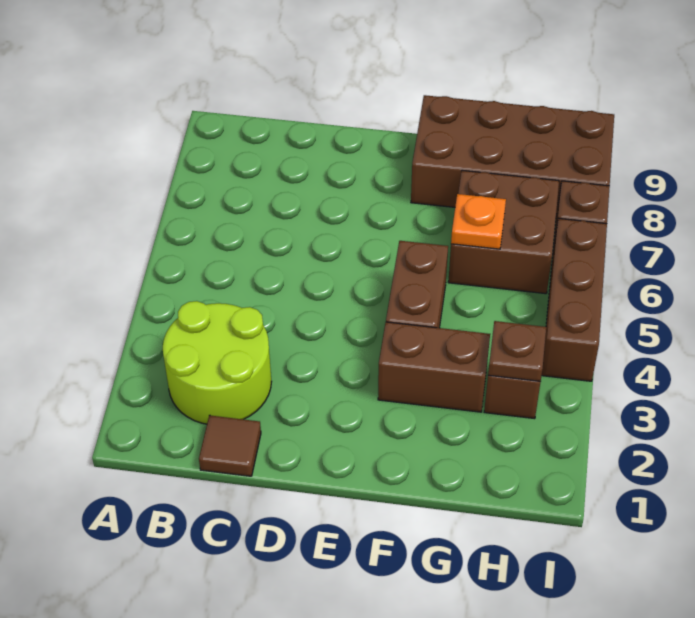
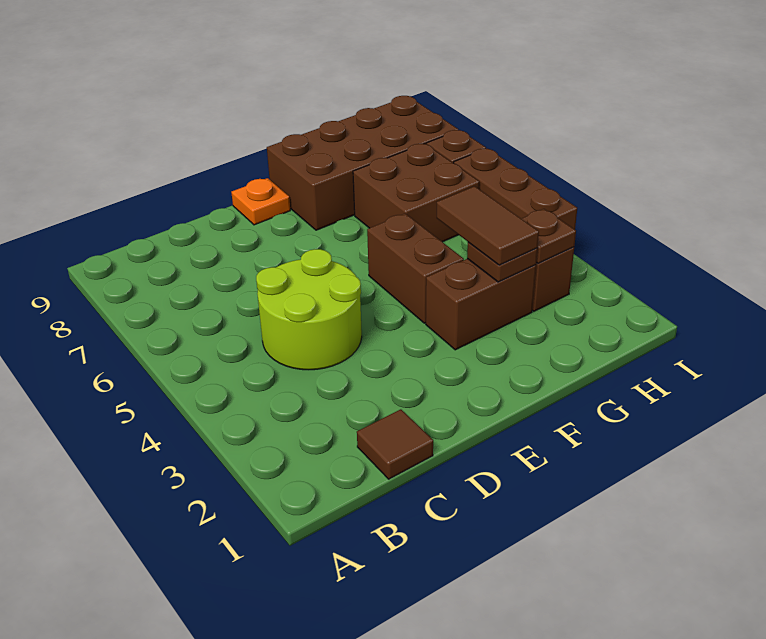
lime round brick B2:C3 level 1 -> lime round brick C4:D5 level 1
none -> brown plate G3 level 2
none -> brown tile G3:G4 level 3
orange plate G6 level 2 -> orange plate E9 level 1

